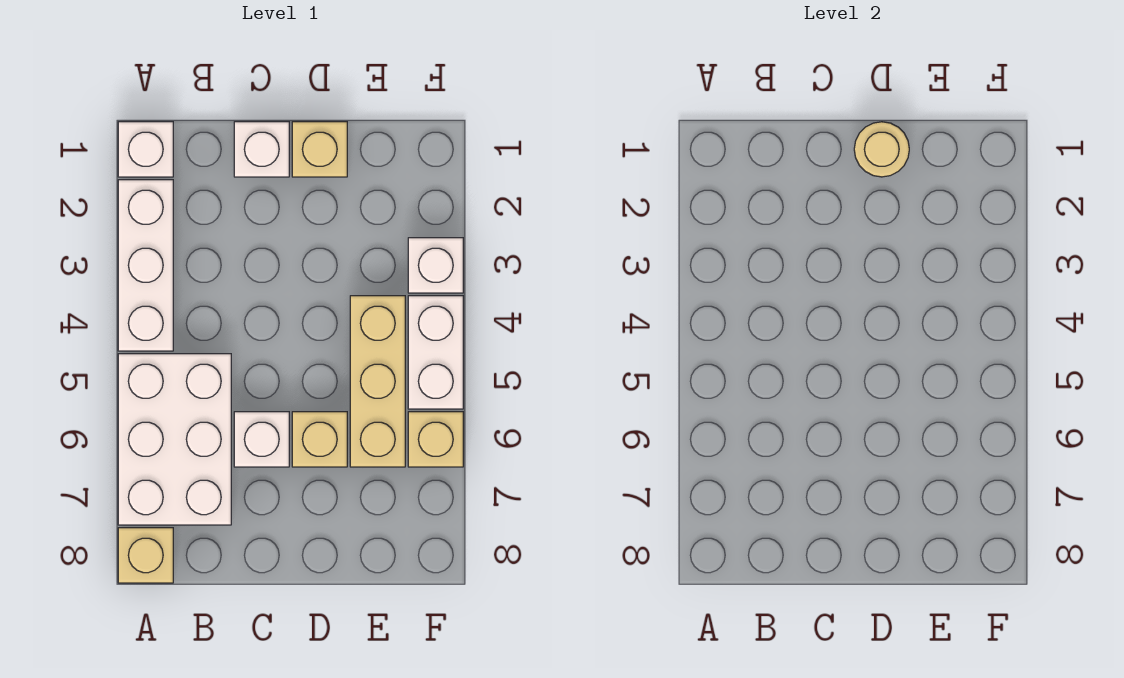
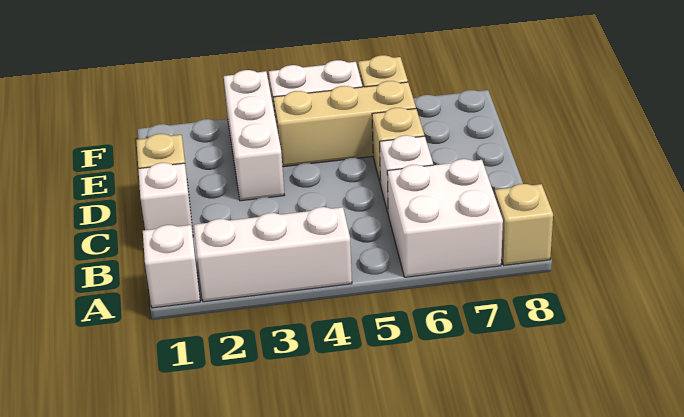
white brick A5:B7 level 1 -> white brick A6:B7 level 1
tan round brick D1 level 2 -> none
white brick F3 level 1 -> white brick D3:F3 level 1

